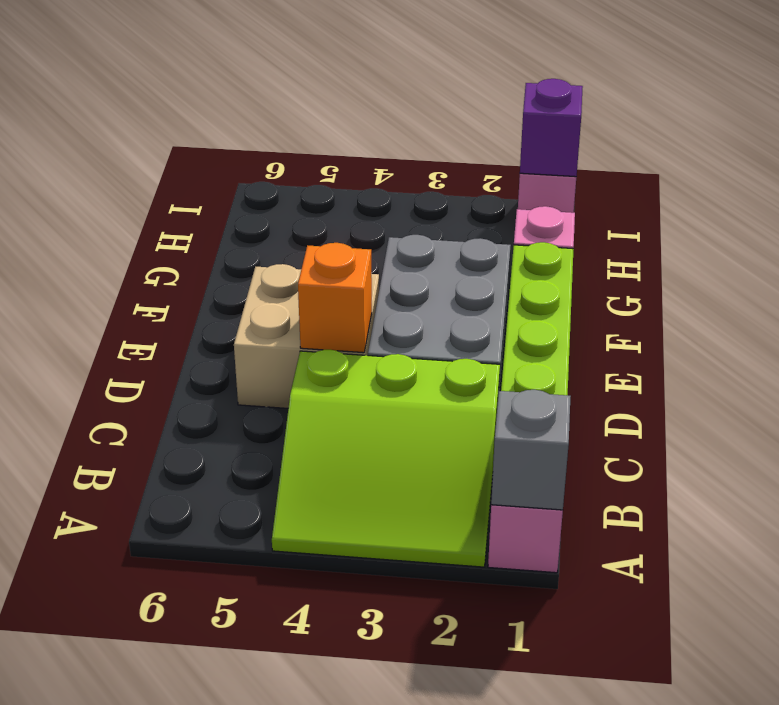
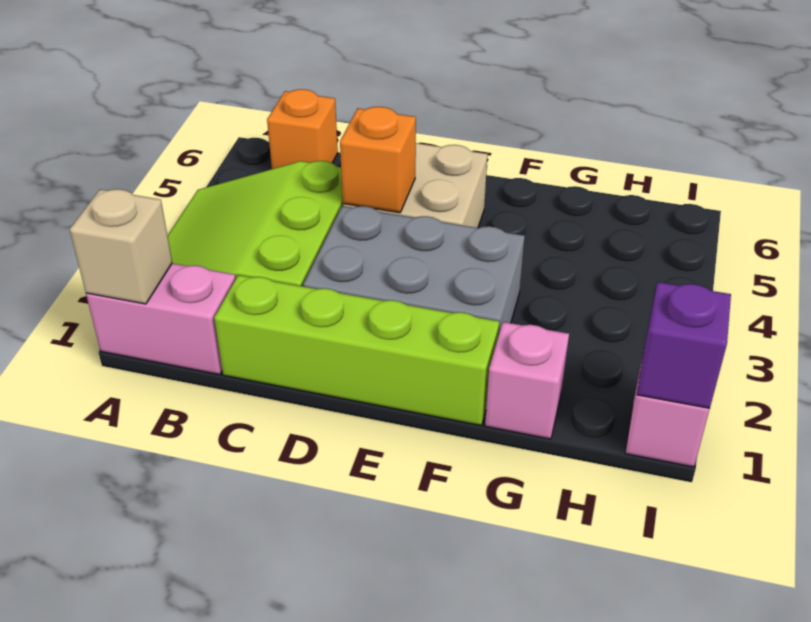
grey brick A1 level 2 -> tan brick A1 level 2
none -> orange brick B6 level 1

